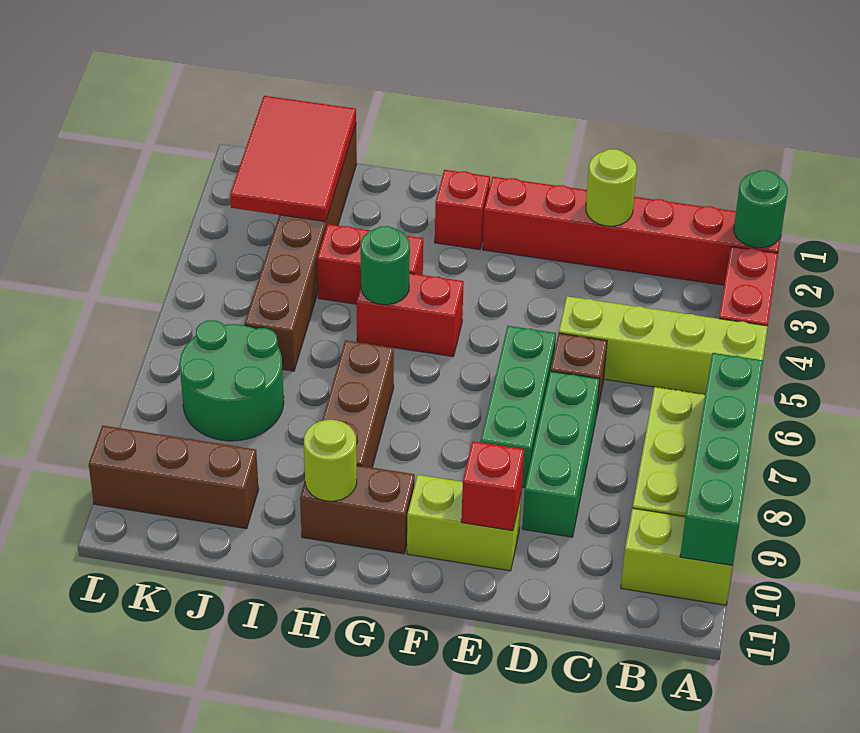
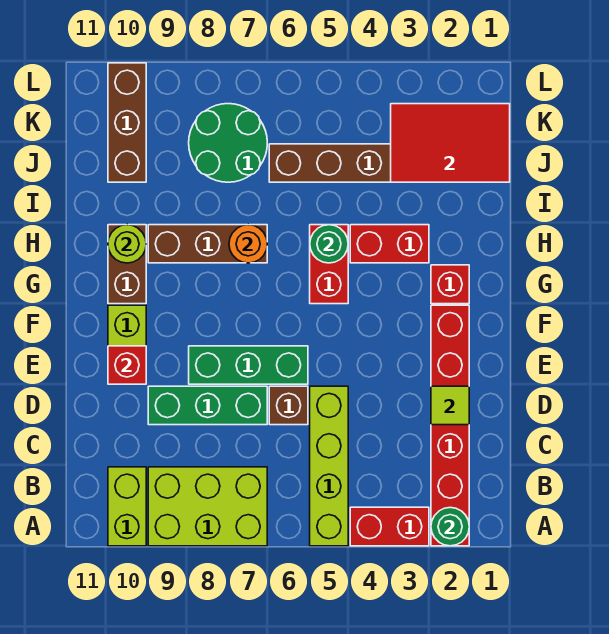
green brick A7:A10 level 2 -> none
lime round brick D2 level 2 -> lime tile D2 level 2
red brick H4:I4 level 1 -> red brick H3:H4 level 1
none -> orange round brick H7 level 2

